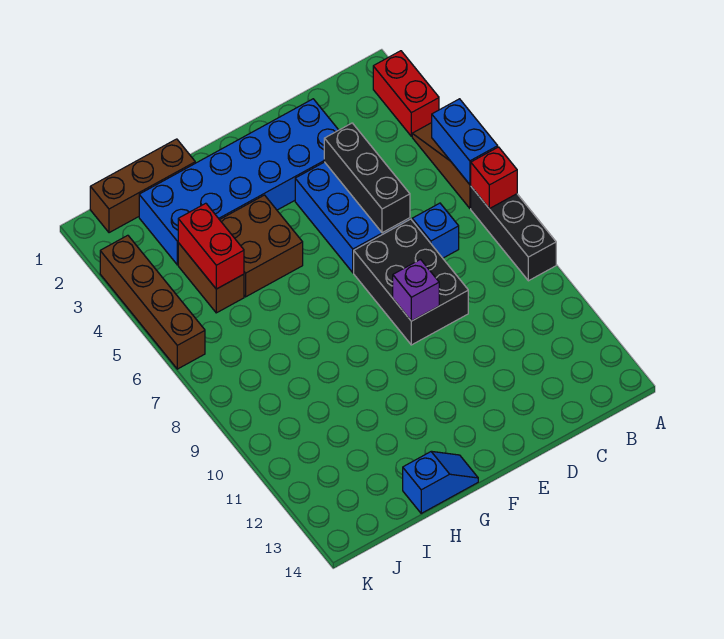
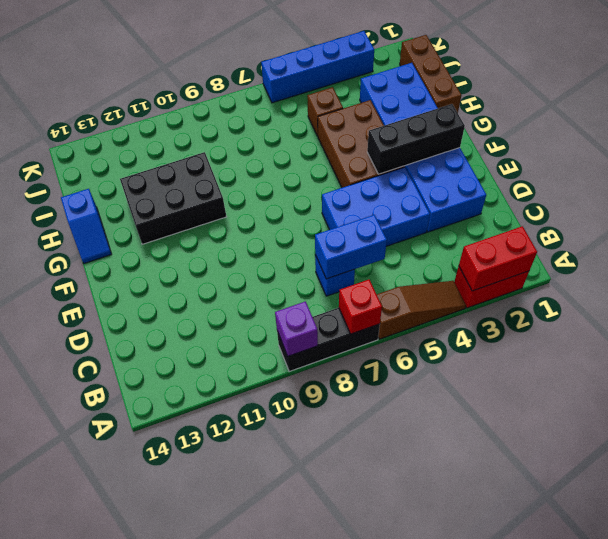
blue brick A5:A6 level 2 -> blue brick C6:C7 level 2
black brick D4:D6 level 2 -> black brick F2:F4 level 2
black brick D7:E9 level 1 -> black brick G10:H12 level 1
purple brick E9 level 2 -> purple brick A9 level 2
brown brick G4:H5 level 1 -> brown brick F4:H5 level 1
brown brick I4:I5 level 1 -> brown brick I5 level 1
red brick I4:I5 level 2 -> red brick A2:A3 level 2
brown brick K3:K6 level 1 -> blue brick K3:K6 level 1

